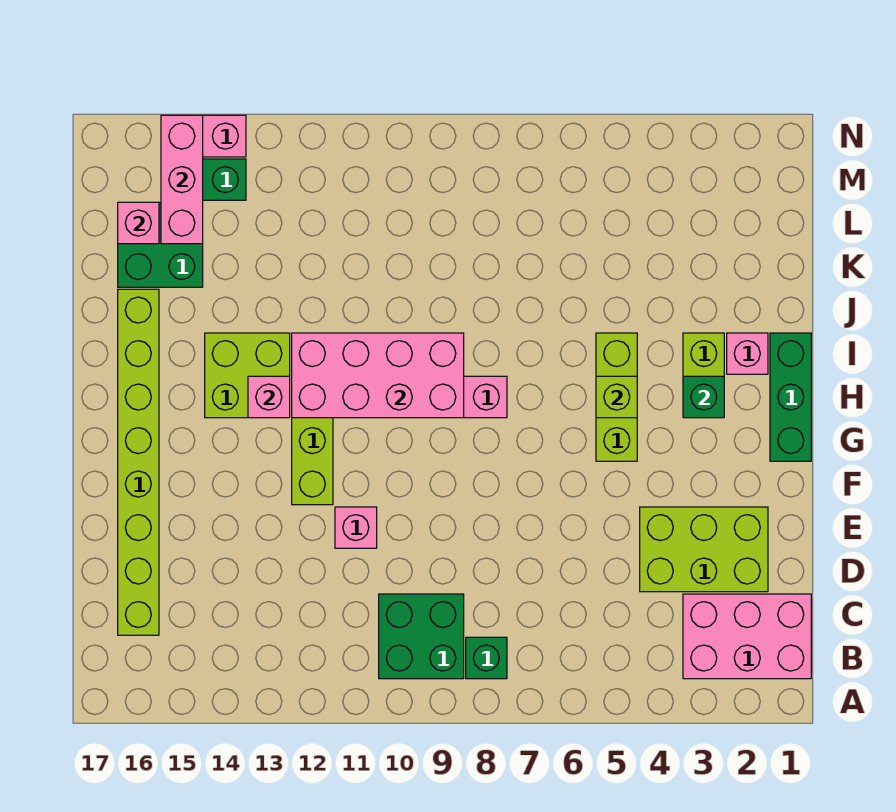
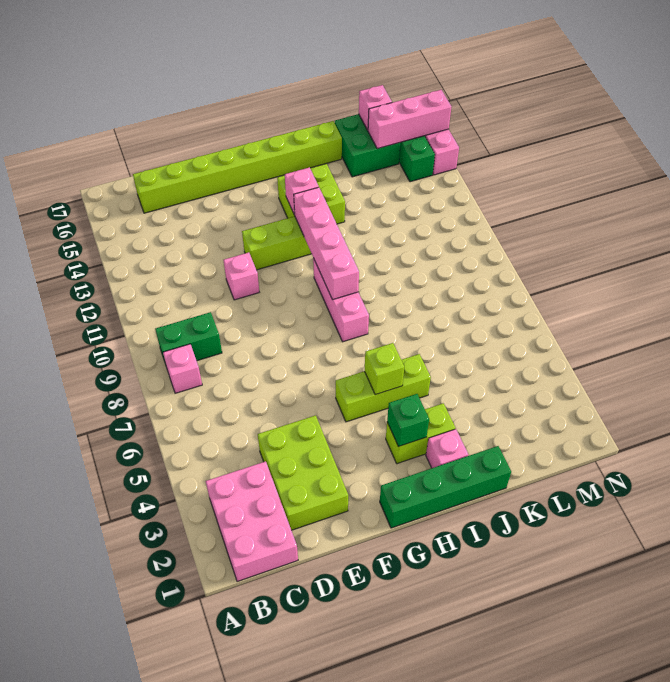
green brick B8 level 1 -> pink brick B8 level 1
green brick B9:C10 level 1 -> green brick B9:C9 level 1
green brick G1:I1 level 1 -> green brick G1:J1 level 1
pink brick H9:I12 level 2 -> pink brick H9:H12 level 2

